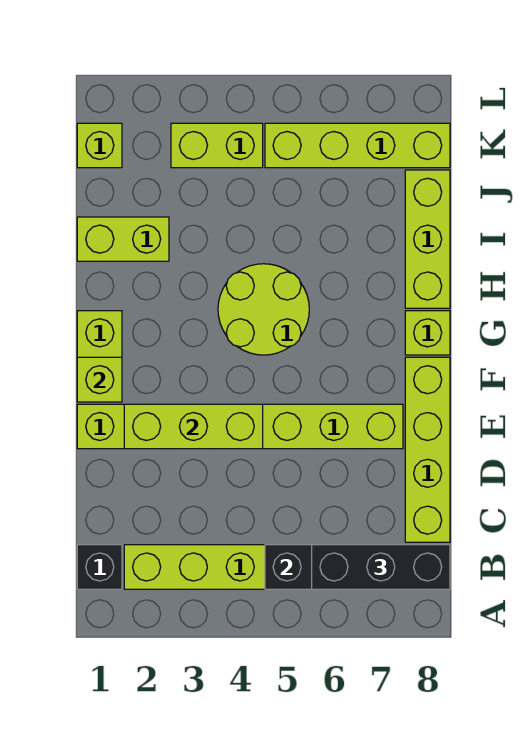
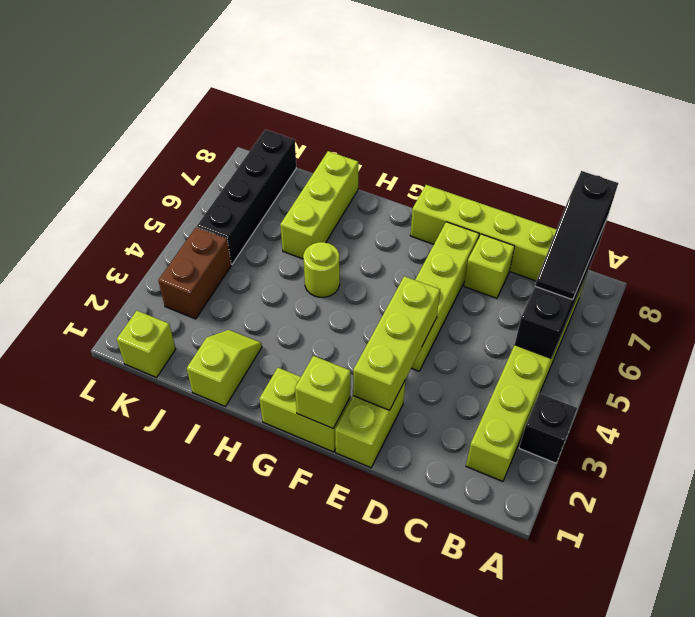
black brick B1 level 1 -> black brick A3 level 1
black brick B6:B8 level 3 -> black slope B6:B8 level 3 top 8
lime round brick G4:H5 level 1 -> lime round brick H5 level 1
lime brick G8 level 1 -> lime brick D7 level 1
lime brick H8:J8 level 1 -> lime brick I6:I8 level 1
lime brick I1:I2 level 1 -> lime slope I1:I2 level 1 top 1
lime brick K3:K4 level 1 -> brown brick K3:K4 level 1
lime brick K5:K8 level 1 -> black brick K5:K8 level 1

